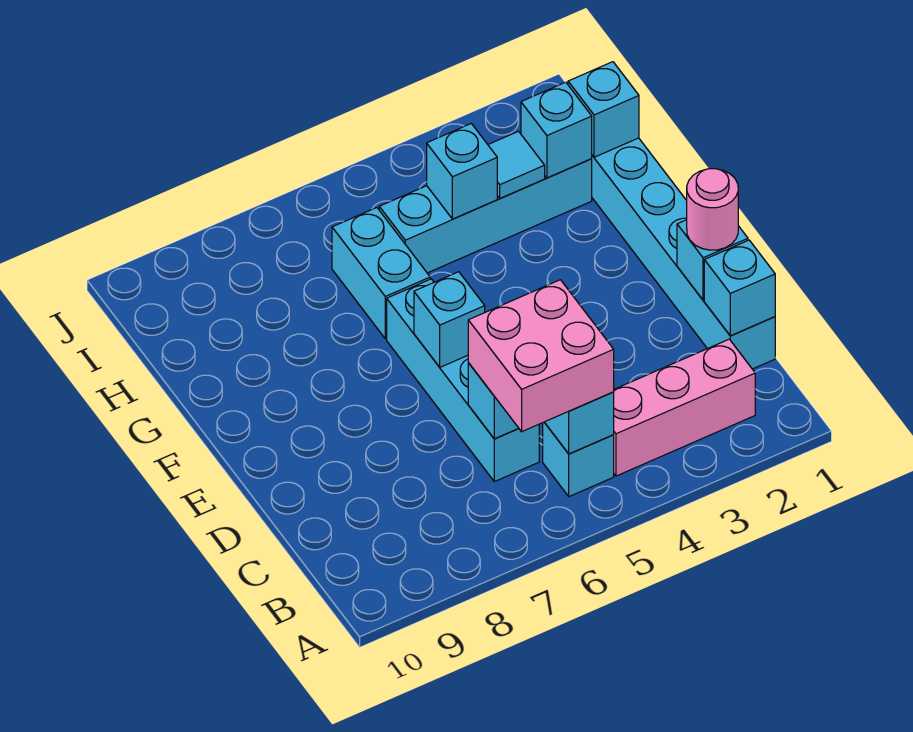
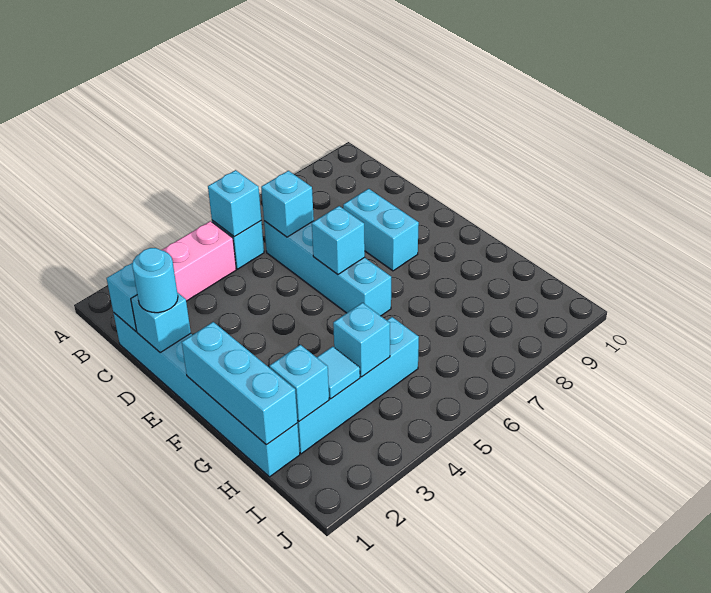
pink brick B5:C6 level 3 -> none
pink round brick D1 level 3 -> cyan round brick D1 level 3
cyan brick G6:H6 level 1 -> cyan brick D8:E8 level 1
cyan brick H1 level 2 -> cyan brick F1:H1 level 2

